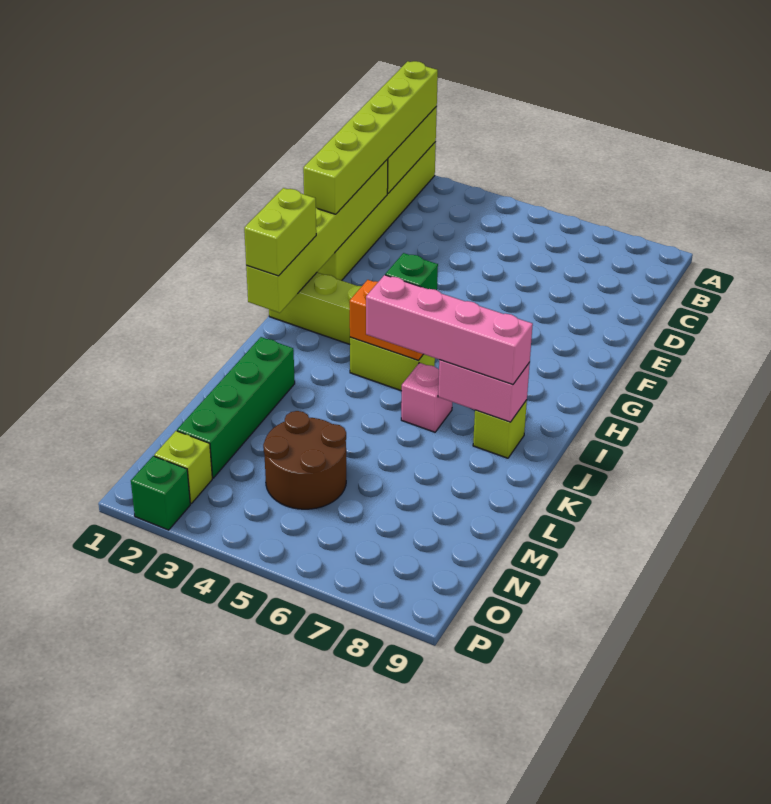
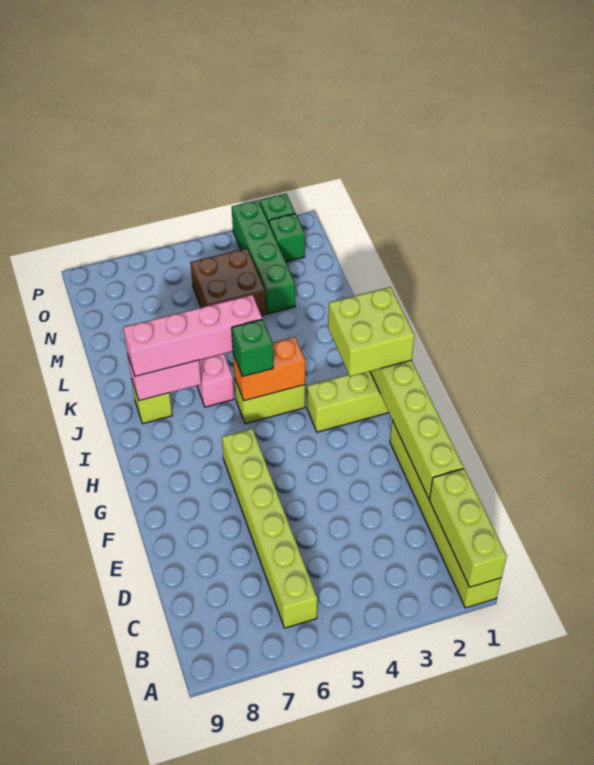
lime brick A1:F1 level 3 -> lime brick B6:G6 level 1
lime brick H1:I1 level 3 -> lime brick H1:I2 level 3
green brick K2:N2 level 1 -> green brick M3:P3 level 1
brown round brick M4:N5 level 1 -> brown brick M4:N5 level 1
lime brick O2 level 1 -> green brick O2 level 1

